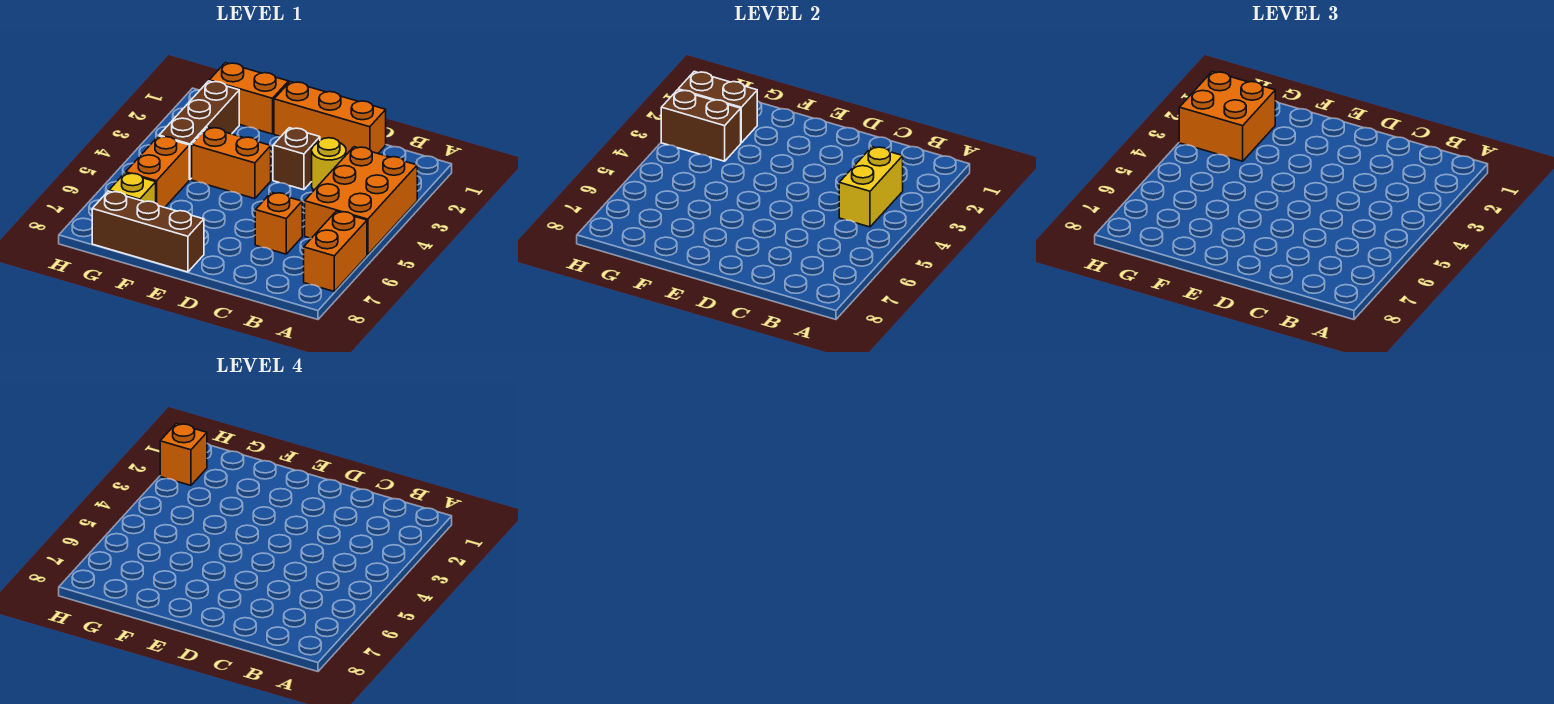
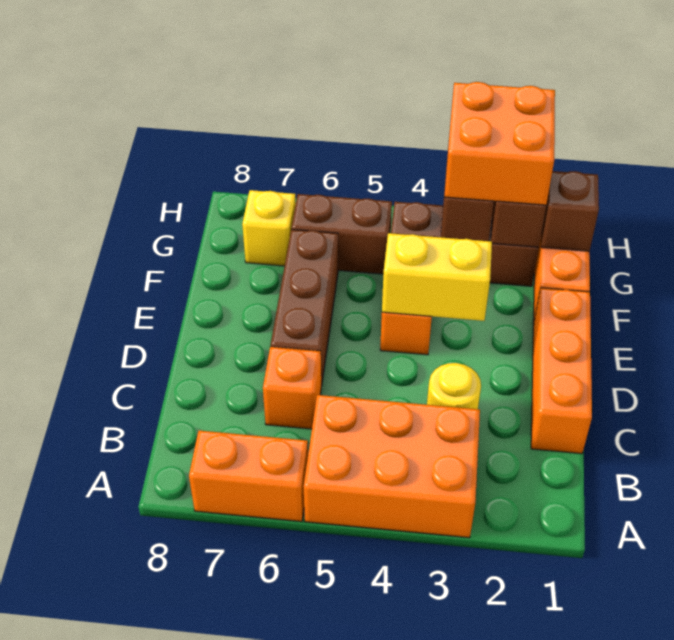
yellow brick B3:B4 level 2 -> yellow brick E3:E4 level 2
brown brick D3 level 1 -> brown brick G1 level 2
brown brick E8:G8 level 1 -> brown brick D6:F6 level 1
orange brick G5:G6 level 1 -> brown brick G5:G6 level 1
orange brick H2 level 4 -> none

